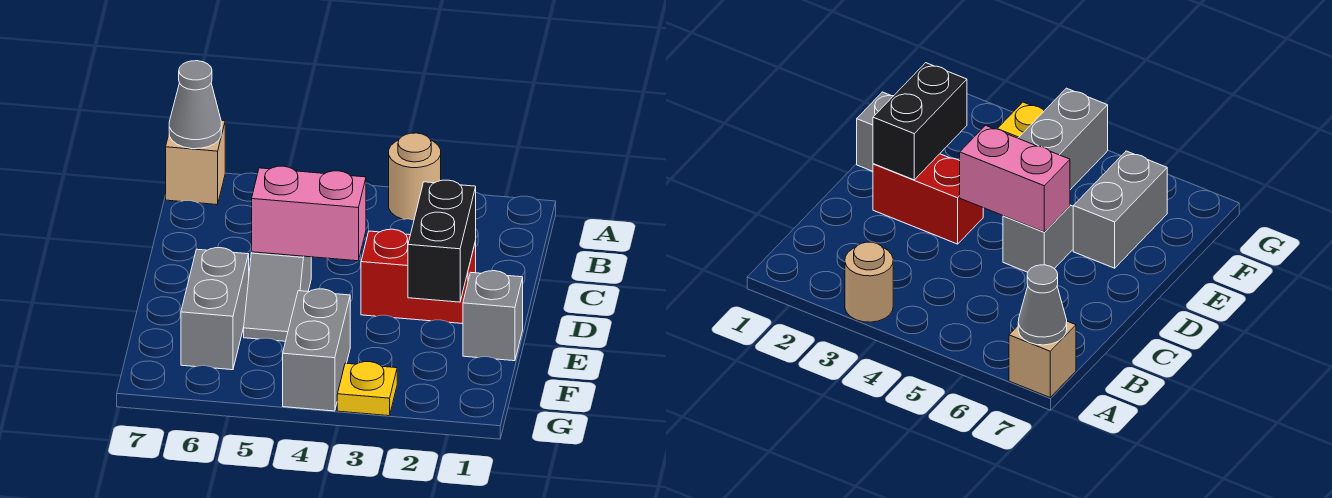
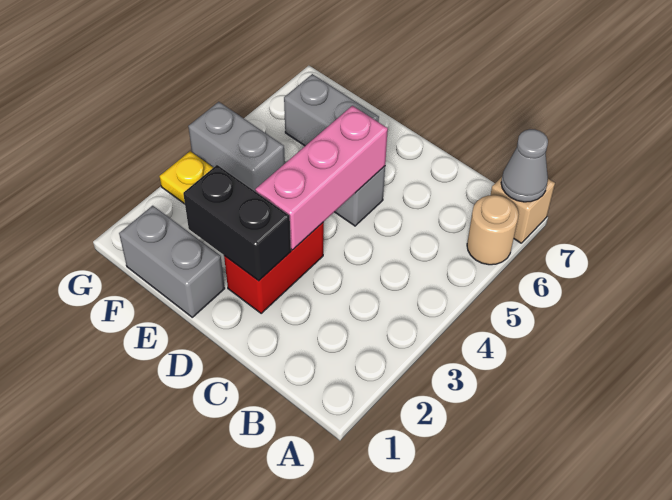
tan round brick A3 level 1 -> tan round brick A6 level 1
pink brick D4:D5 level 2 -> pink brick D3:D5 level 2
grey brick E1 level 1 -> grey brick E1:F1 level 1

